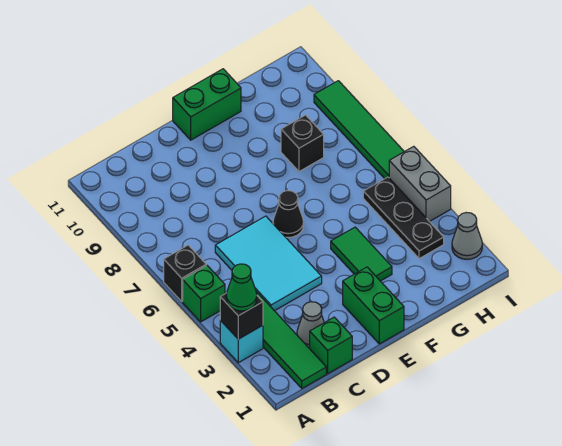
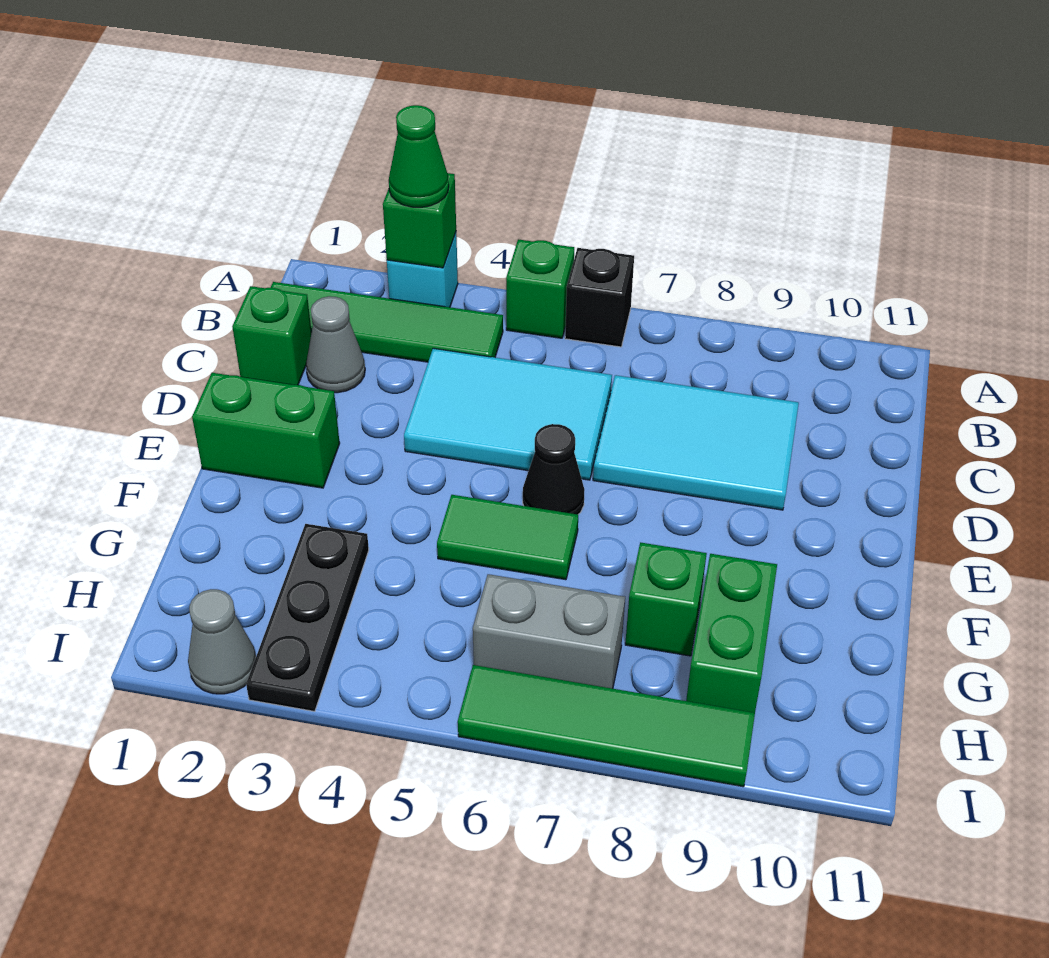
black brick A3 level 2 -> green brick A3 level 2
none -> cyan tile C7:D9 level 1
green brick E11:F11 level 1 -> green brick G9:H9 level 1
green tile F3:F4 level 1 -> green tile F5:F6 level 1
black brick G8 level 1 -> green brick G8 level 1
black plate H3:H5 level 1 -> black plate G3:I3 level 1
grey brick I4:I5 level 1 -> grey brick H6:H7 level 1

